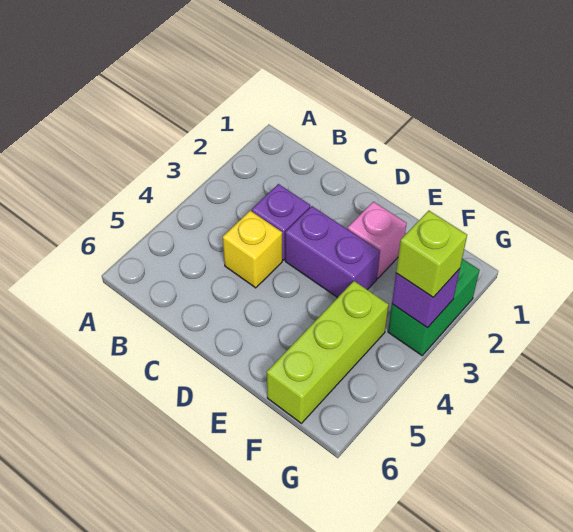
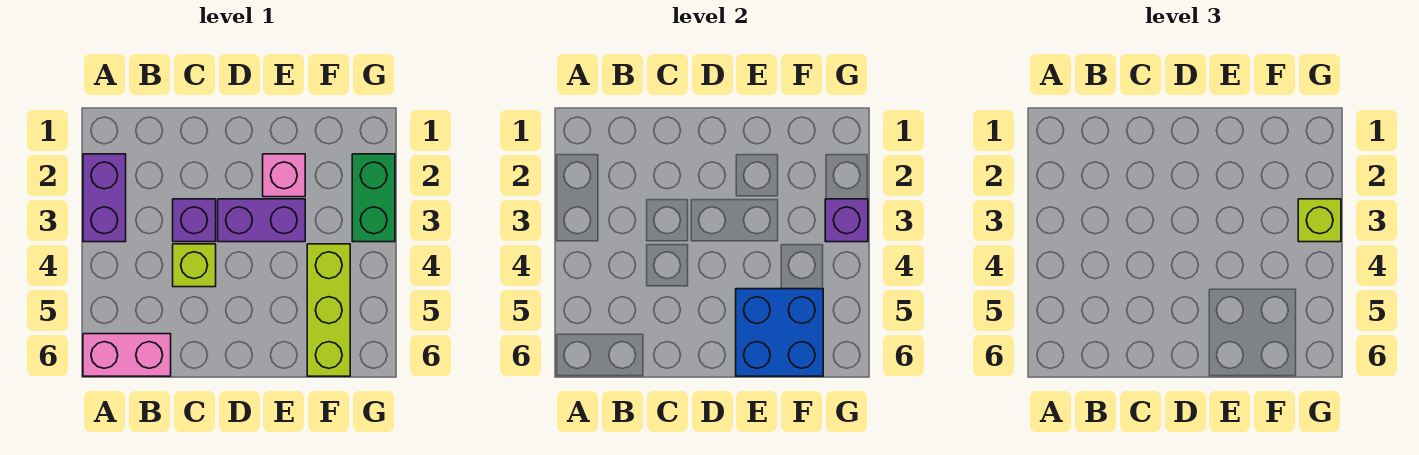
none -> purple brick A2:A3 level 1
none -> pink brick A6:B6 level 1
yellow brick C4 level 1 -> lime brick C4 level 1
none -> blue brick E5:F6 level 2

